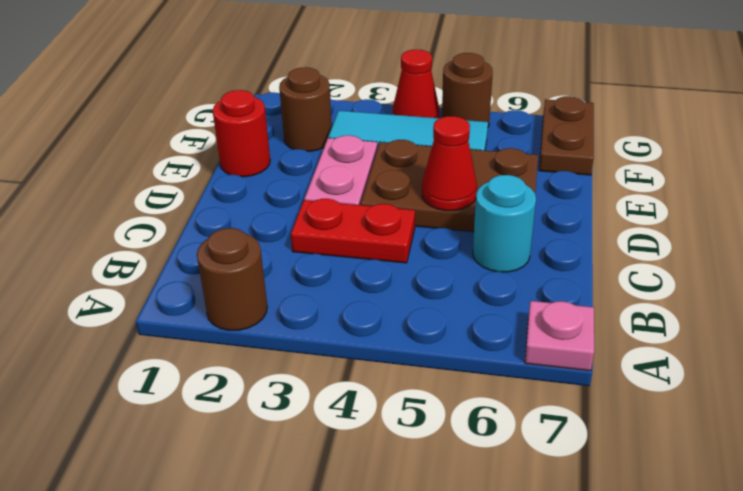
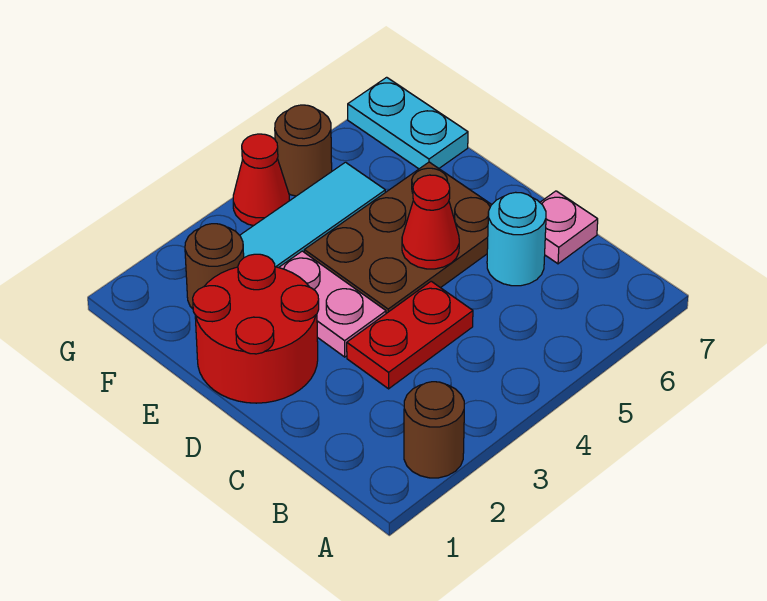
pink plate A7 level 1 -> pink plate C7 level 1
red round brick E1 level 1 -> red round brick D1:E2 level 1
brown plate F7:G7 level 1 -> cyan plate F7:G7 level 1

